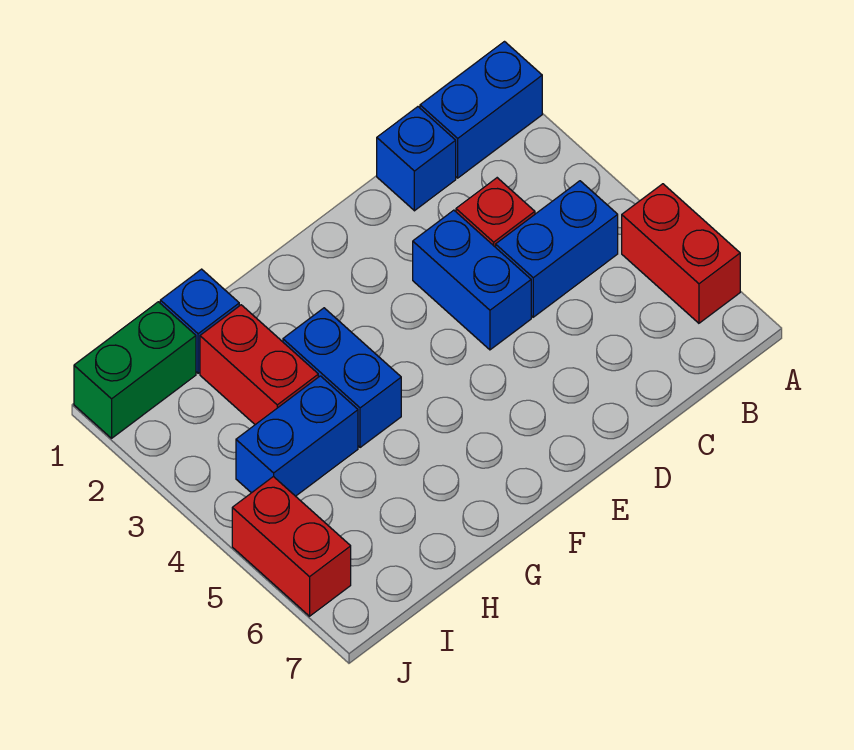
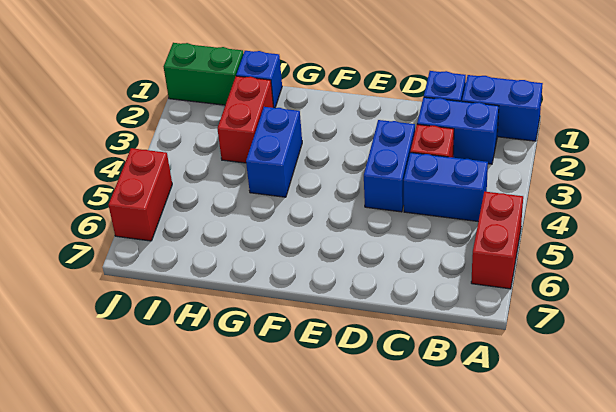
blue brick H4:I4 level 1 -> blue brick B2:C2 level 1

